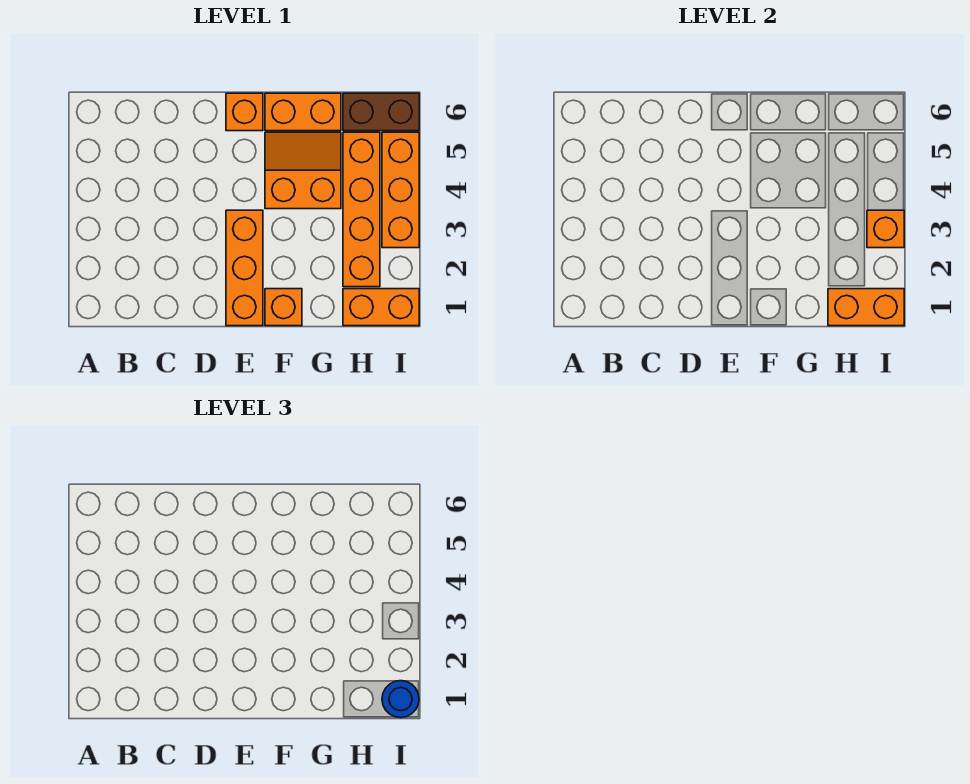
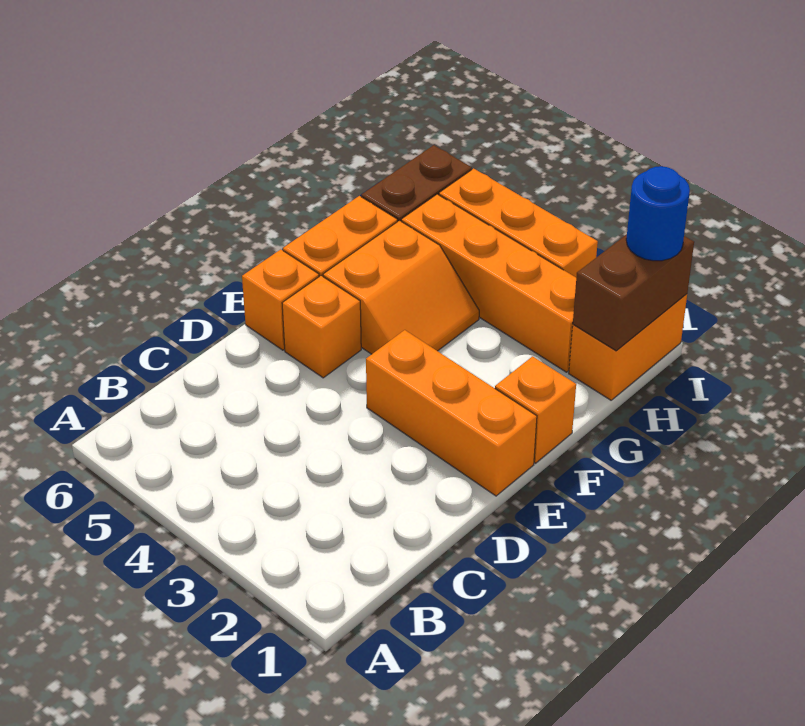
orange slope F4:G5 level 1 top 4 -> orange slope F4:G5 level 1 top 5
orange brick H1:I1 level 2 -> brown brick H1:I1 level 2
orange brick I3 level 2 -> orange brick E5 level 1

